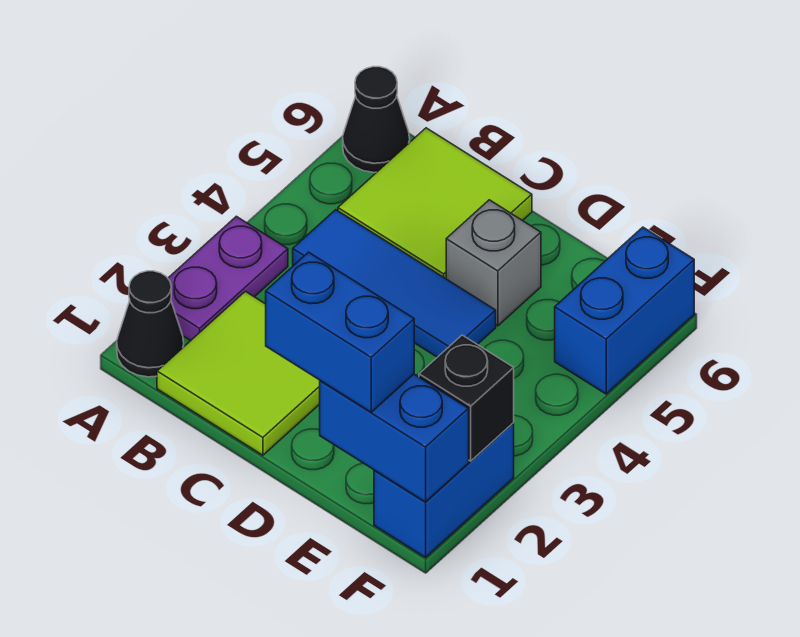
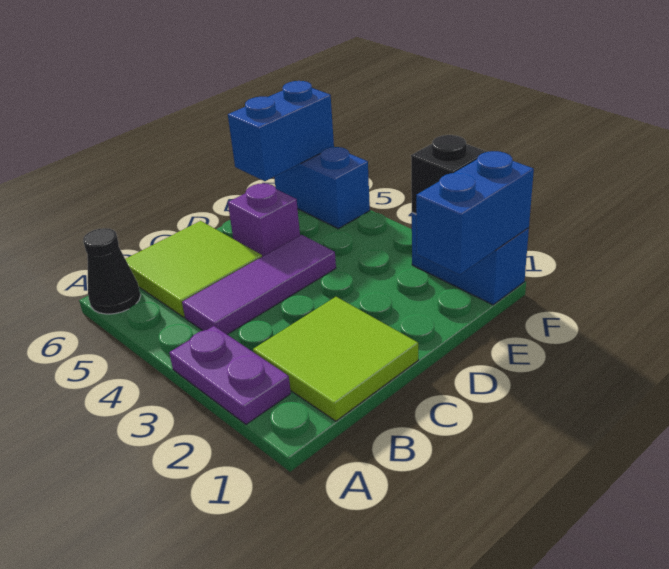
black cone A1 level 1 -> none
blue tile B4:D4 level 1 -> purple tile B4:D4 level 1
blue brick D1:E1 level 3 -> blue brick E6:F6 level 2
grey brick D5 level 1 -> purple brick D5 level 1

